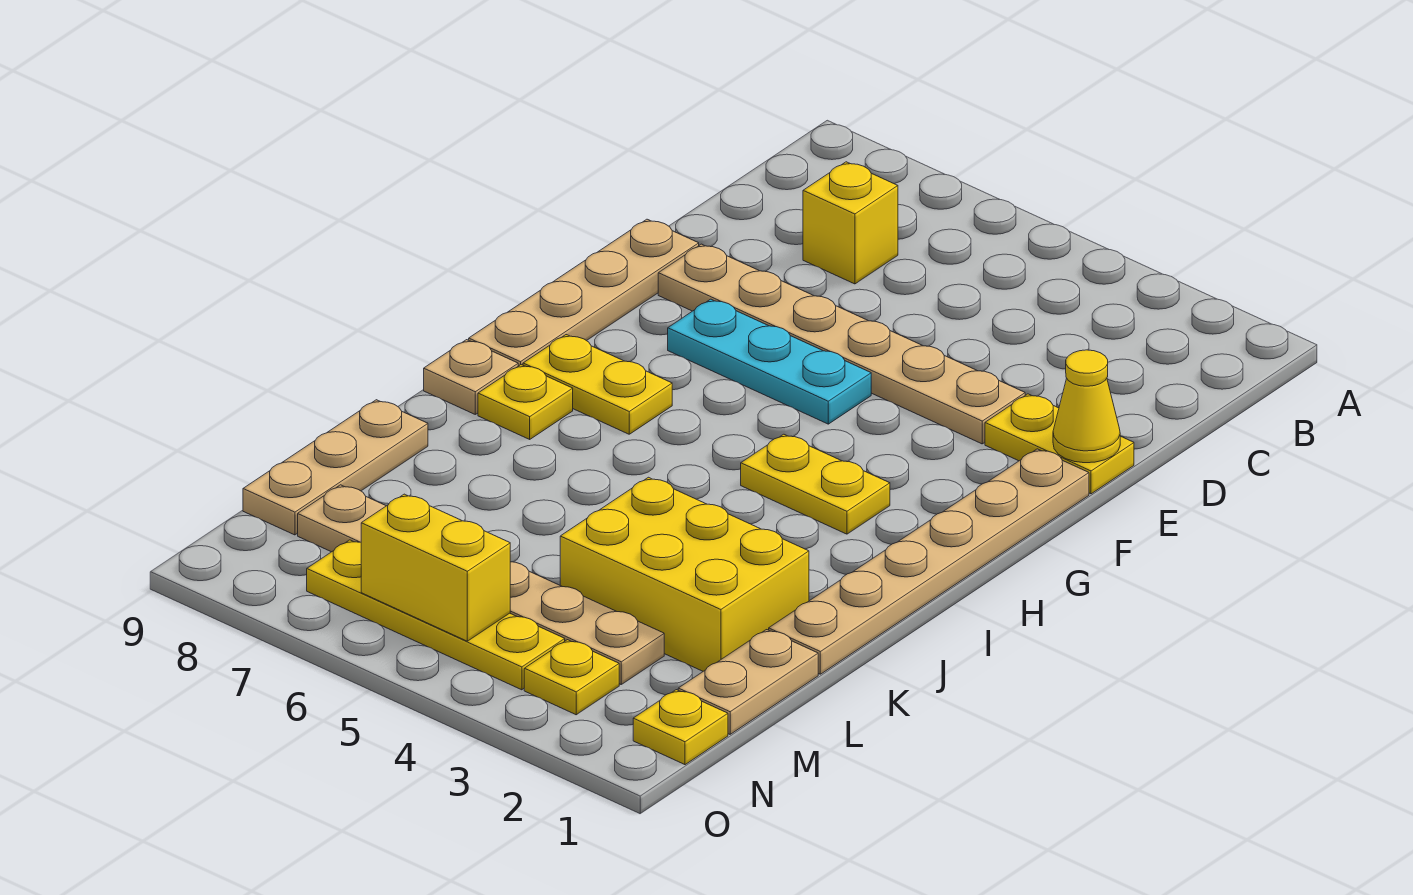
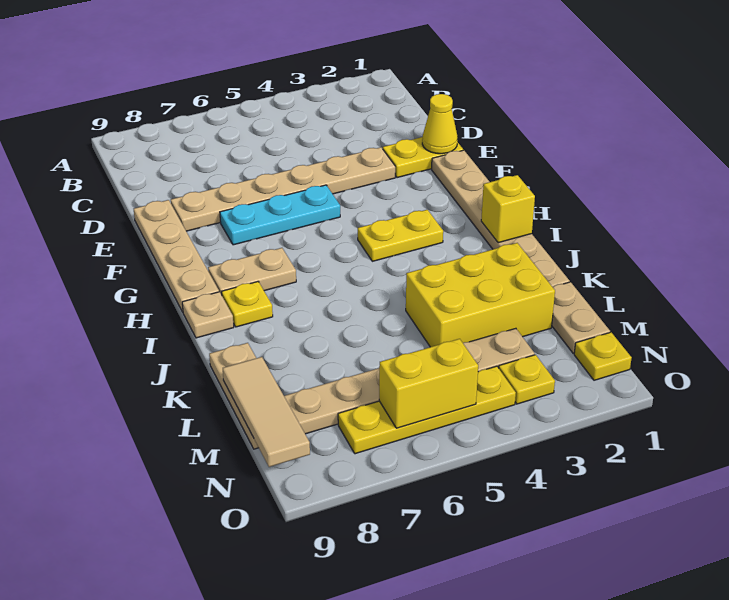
yellow brick C7 level 1 -> yellow brick I1 level 2
yellow plate H7:H8 level 1 -> tan plate H7:H8 level 1
none -> tan tile L9:N9 level 2

